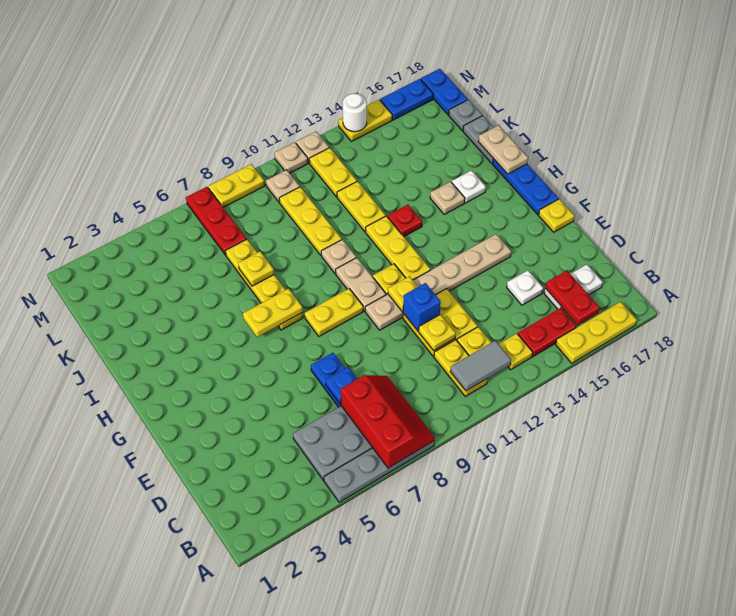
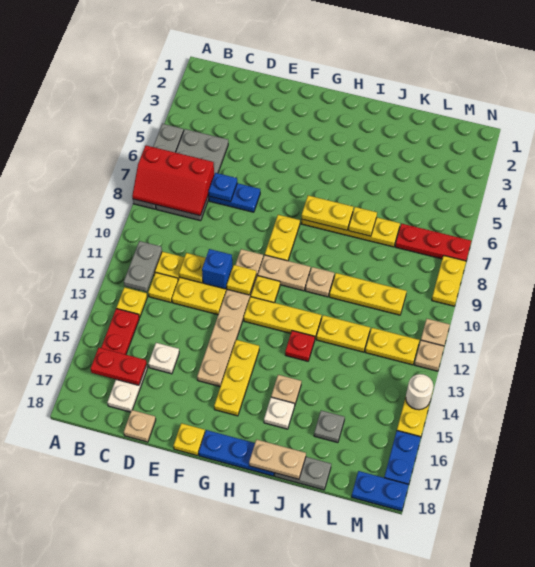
yellow plate A15:A17 level 1 -> yellow plate G14:G16 level 1
grey tile B11:B12 level 2 -> grey plate B11:B12 level 2
yellow plate H6:H7 level 2 -> yellow plate H7:I7 level 2
grey plate L18 level 1 -> grey plate K16 level 1
tan plate M10 level 1 -> tan plate D18 level 1

